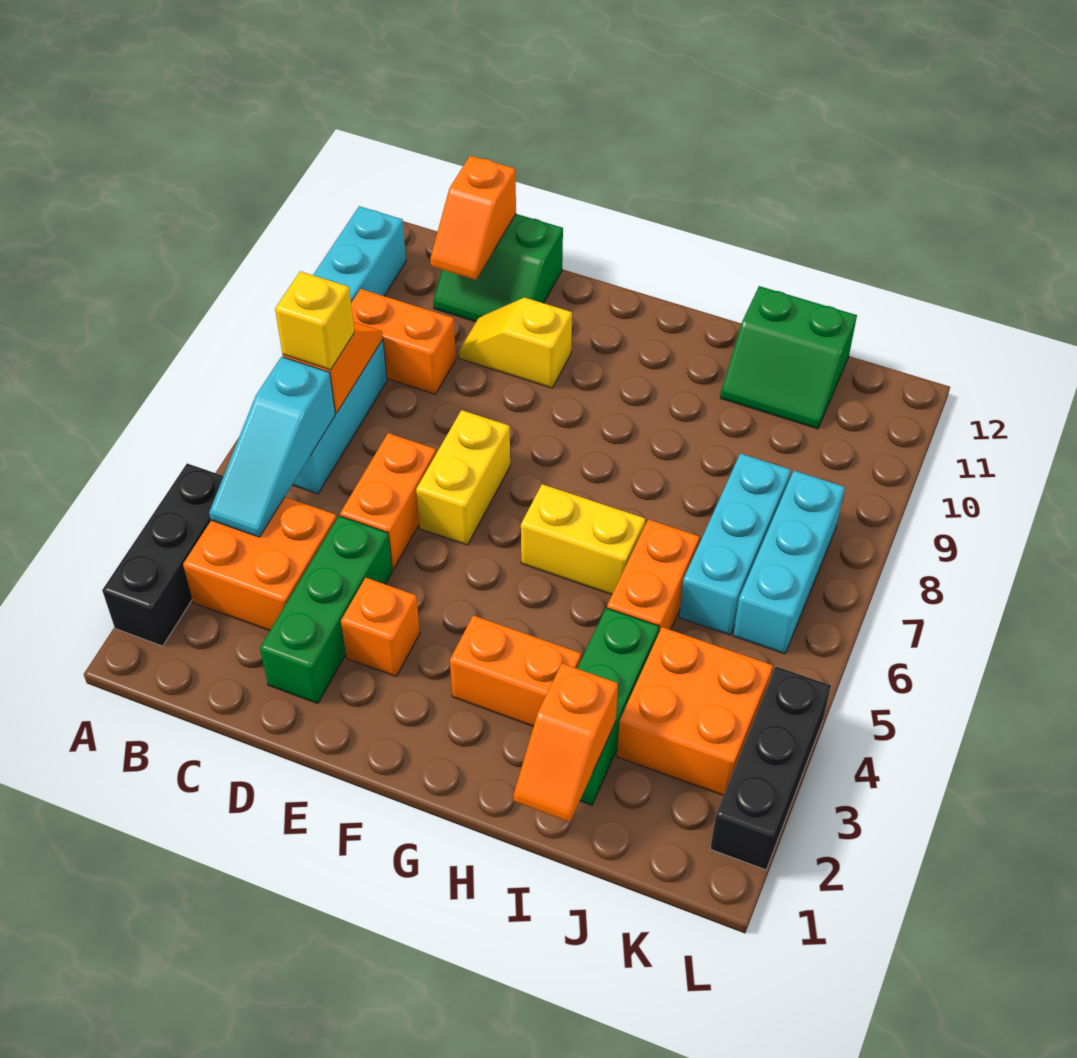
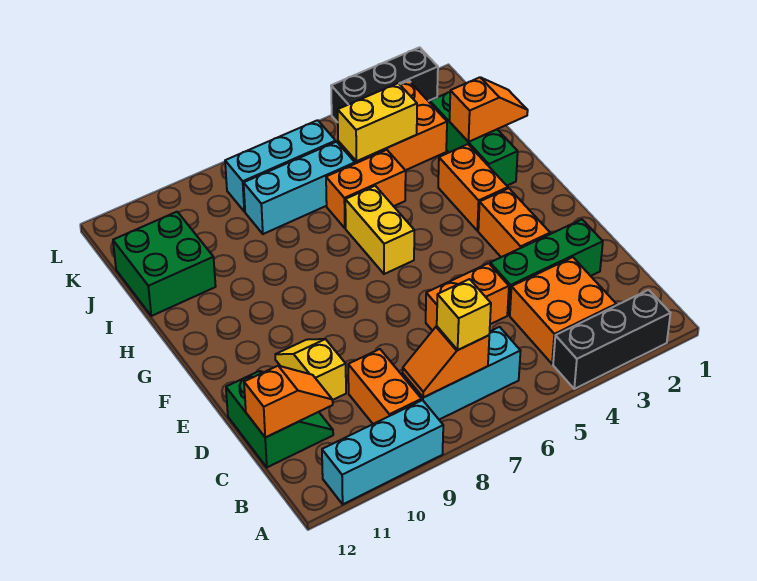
cyan slope B4:B6 level 2 top 6 -> none
yellow slope D10:E10 level 1 top E -> yellow slope D10:E10 level 1 top D
orange brick E3 level 1 -> orange brick E3:F3 level 1
yellow brick E6:E7 level 1 -> yellow brick J4:J5 level 2
green brick I2:I4 level 1 -> green brick H2:J2 level 1
green slope I11:J12 level 1 top 12 -> green brick I11:J12 level 1

